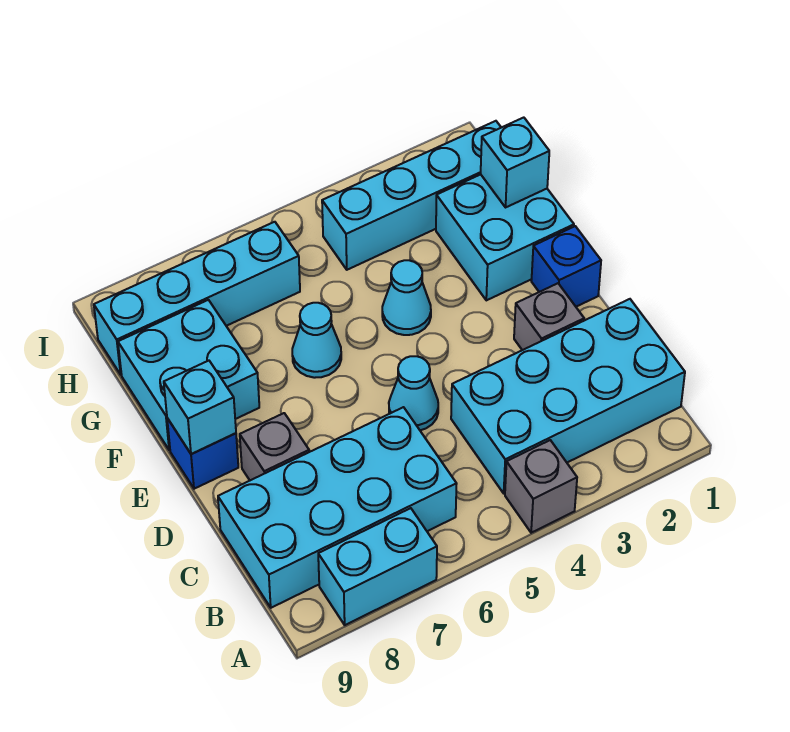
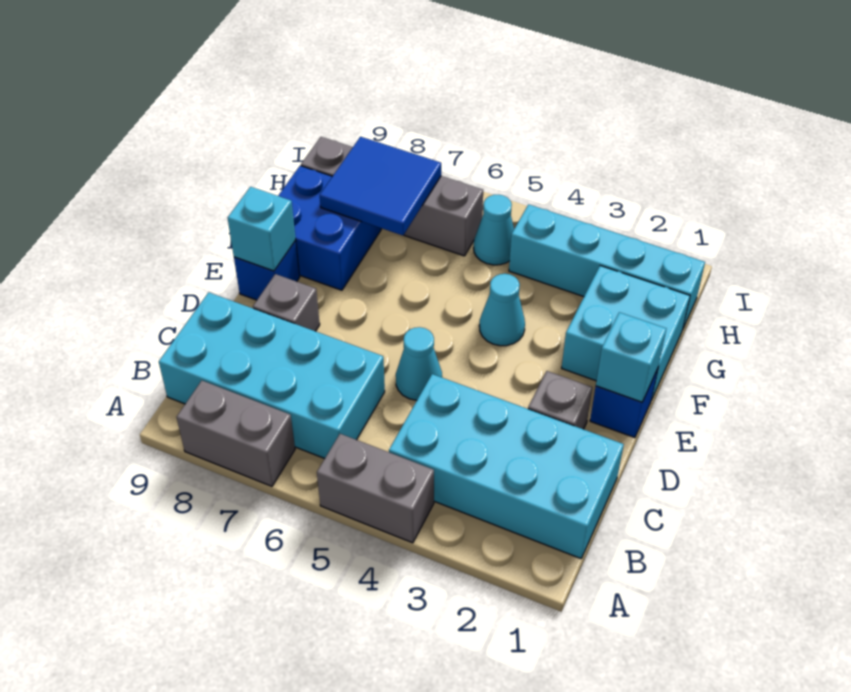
grey brick A4 level 1 -> grey brick A4:A5 level 1
cyan brick A7:A8 level 1 -> grey brick A7:A8 level 1
cyan cone F6 level 1 -> cyan cone H5 level 1
cyan brick F8:G9 level 1 -> blue brick F8:G9 level 1
cyan brick G1 level 2 -> cyan brick E1 level 2
none -> blue tile G7:H8 level 2
cyan brick H6:H9 level 1 -> grey brick H6:H9 level 1

